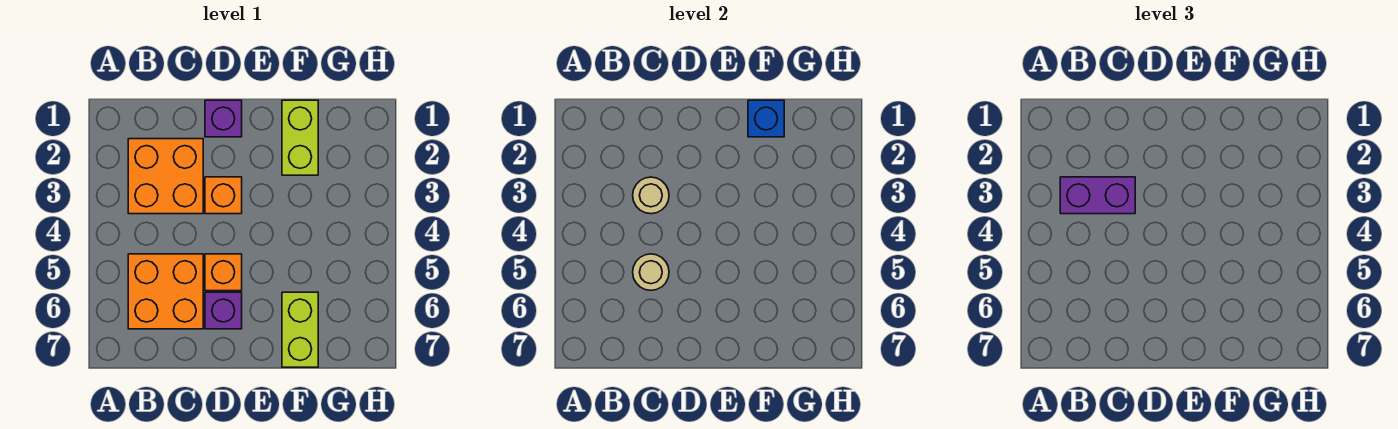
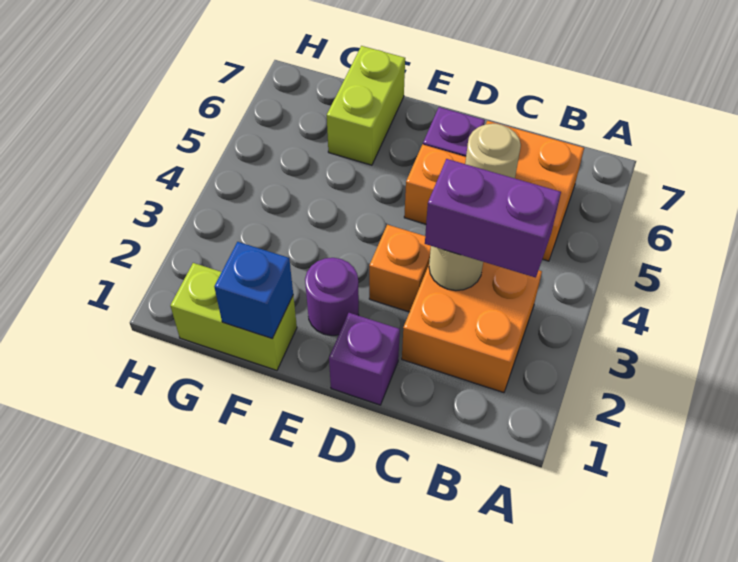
none -> purple round brick E2 level 1
lime brick F1:F2 level 1 -> lime brick F1:G1 level 1

